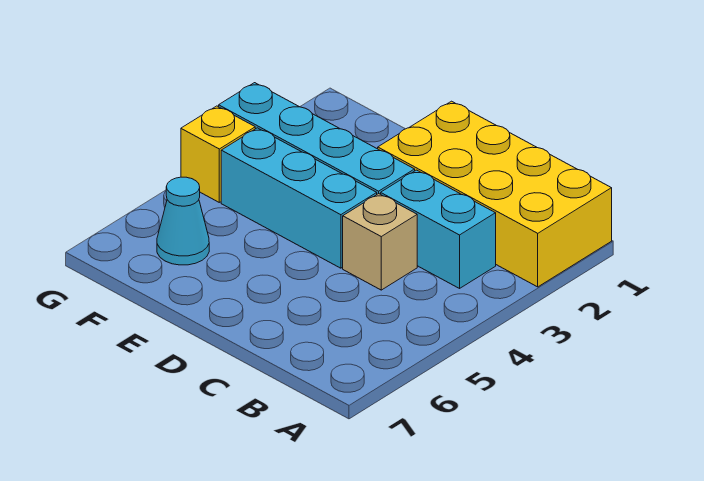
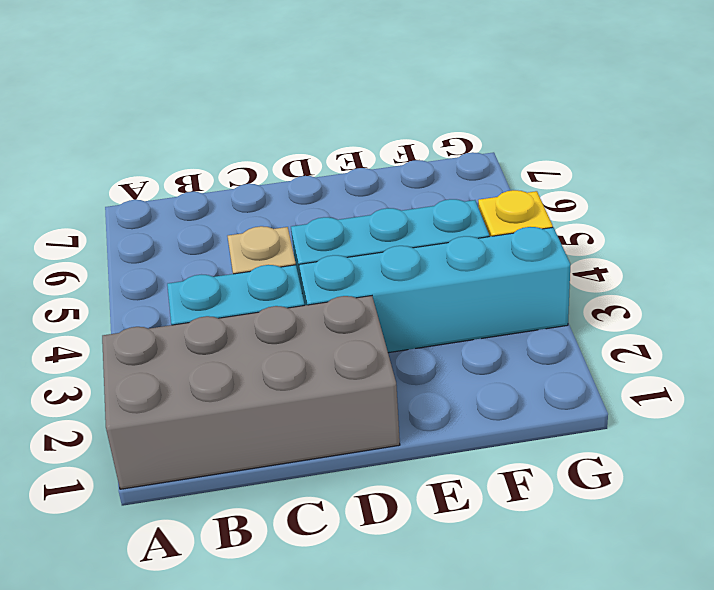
yellow brick A1:D2 level 1 -> grey brick A1:D2 level 1
cyan cone F6 level 1 -> none

